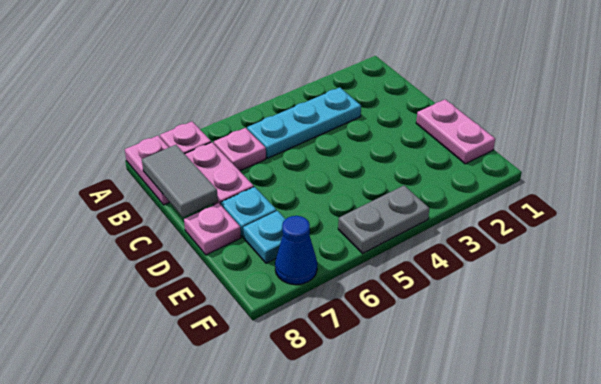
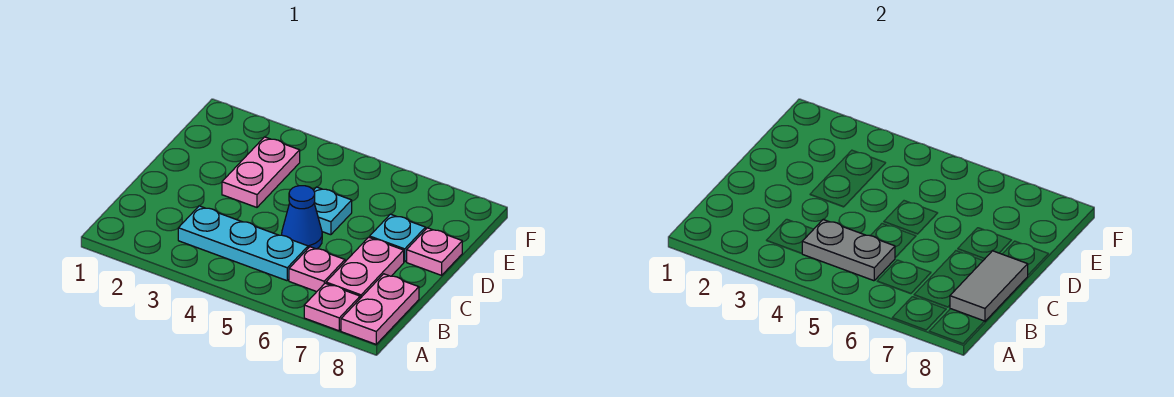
pink plate D1:E1 level 1 -> pink plate D3:E3 level 1
cyan plate E7 level 1 -> cyan plate D5 level 1
grey plate F4:F5 level 1 -> grey plate B4:B5 level 2
blue cone F7 level 1 -> blue cone C5 level 1

